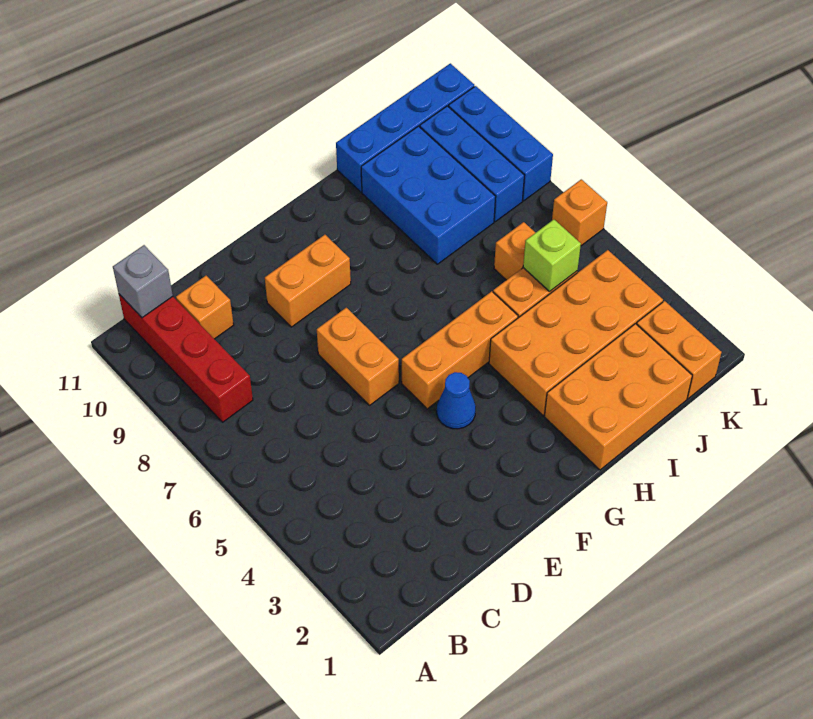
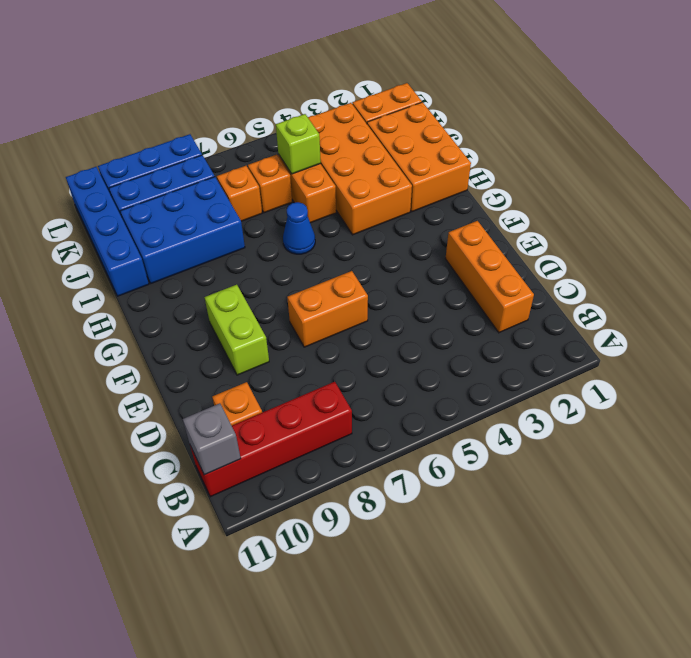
orange brick E9:F9 level 1 -> lime brick E9:F9 level 1
blue cone F4 level 1 -> blue cone H6 level 1
orange brick F5:H5 level 1 -> orange brick C2:E2 level 1
orange brick L6 level 1 -> orange brick J7 level 1

